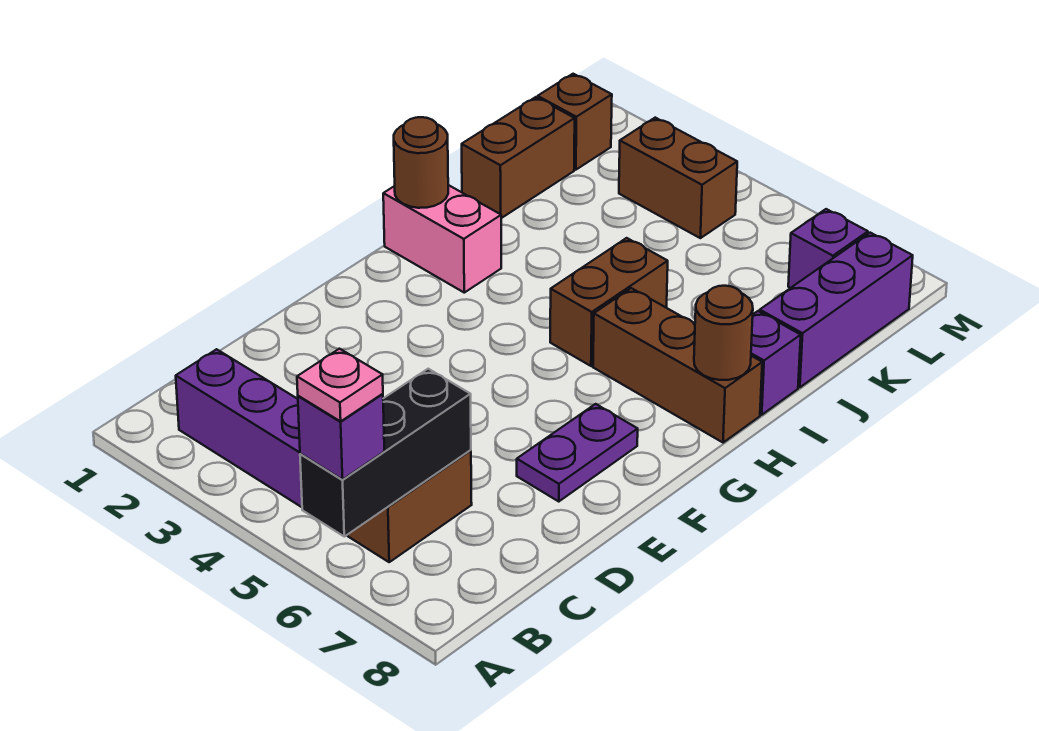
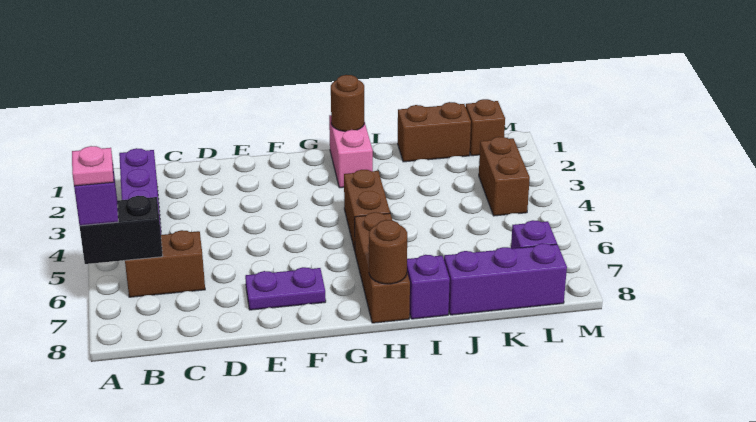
black brick A6:C6 level 2 -> black brick A6:B6 level 2
brown brick H5:I5 level 1 -> brown brick H4:H5 level 1

